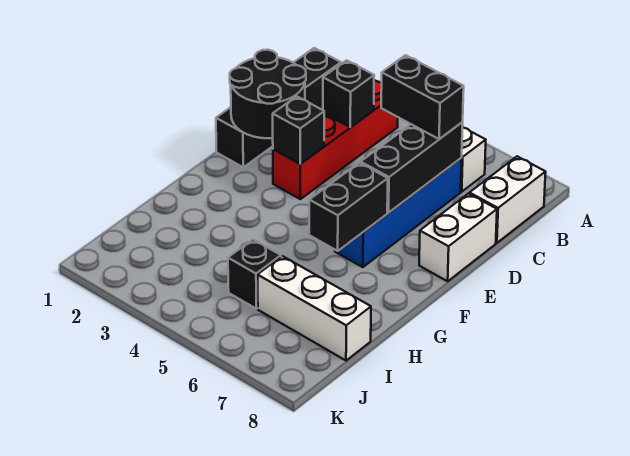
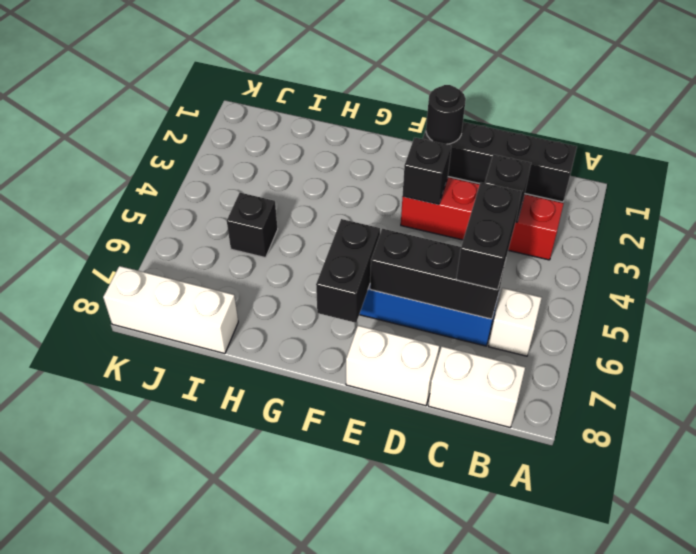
black round brick D1:E2 level 2 -> black round brick E1 level 2
black brick F6:G6 level 2 -> black brick F6:F7 level 2
white brick I6:I8 level 1 -> white brick I8:K8 level 1

